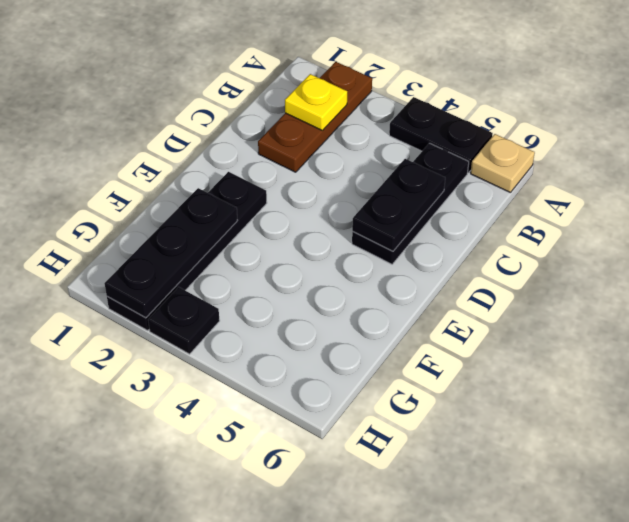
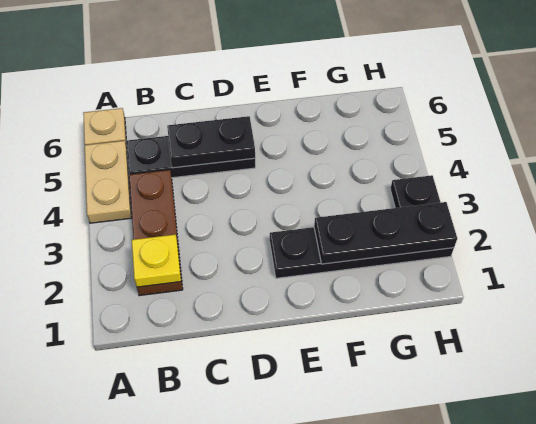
brown plate A2:C2 level 1 -> brown plate B2:B4 level 1
black plate A4:A5 level 1 -> tan plate A4:A5 level 1

